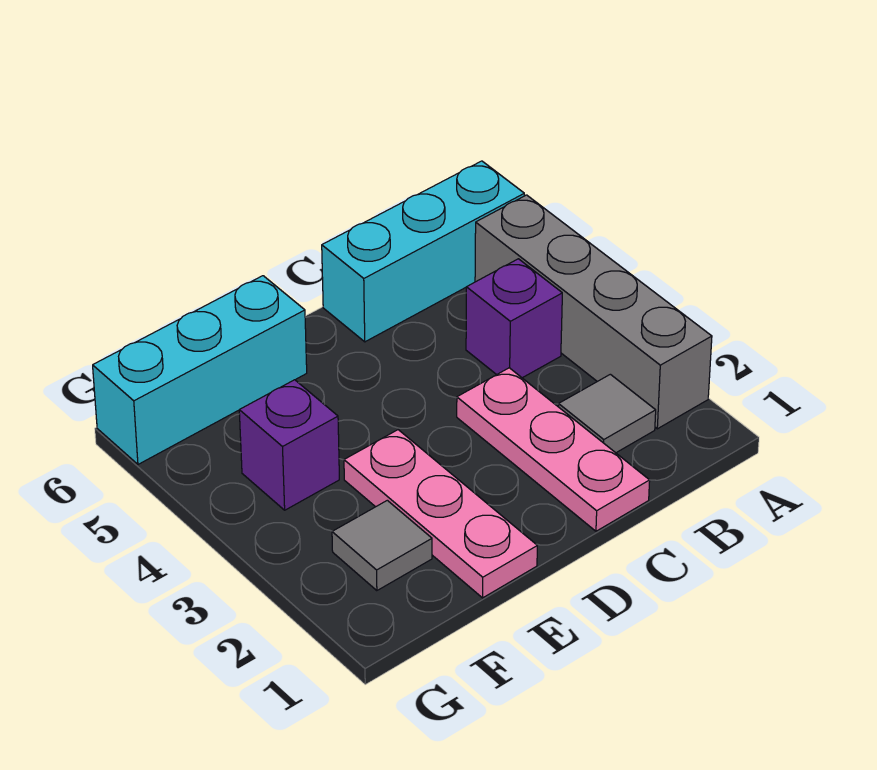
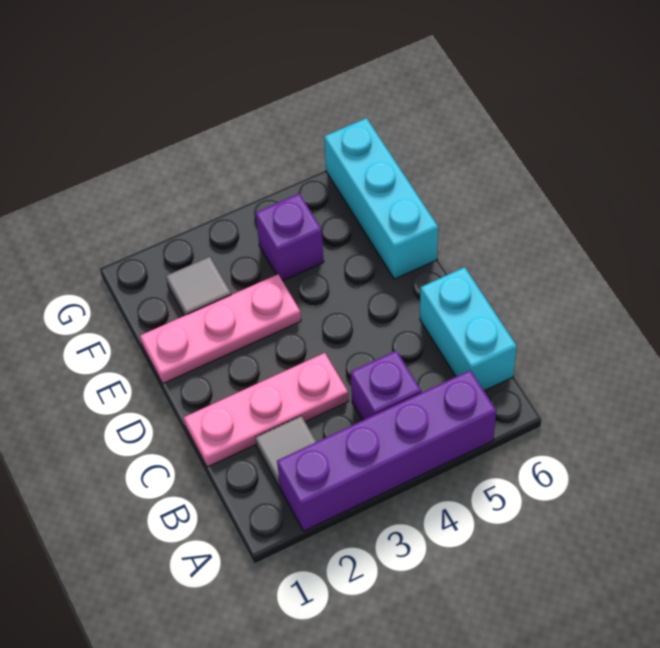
grey brick A2:A5 level 1 -> purple brick A2:A5 level 1
cyan brick A6:C6 level 1 -> cyan brick B6:C6 level 1

